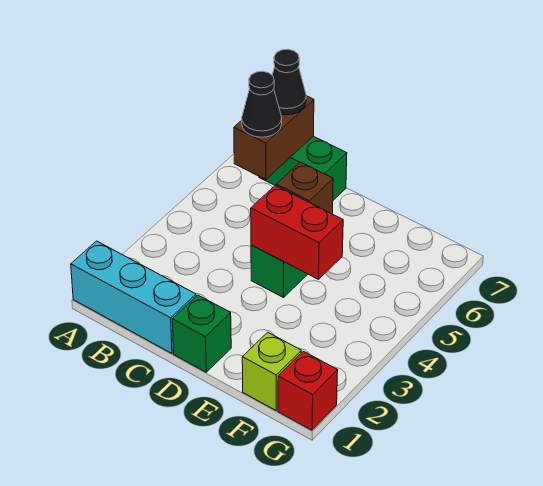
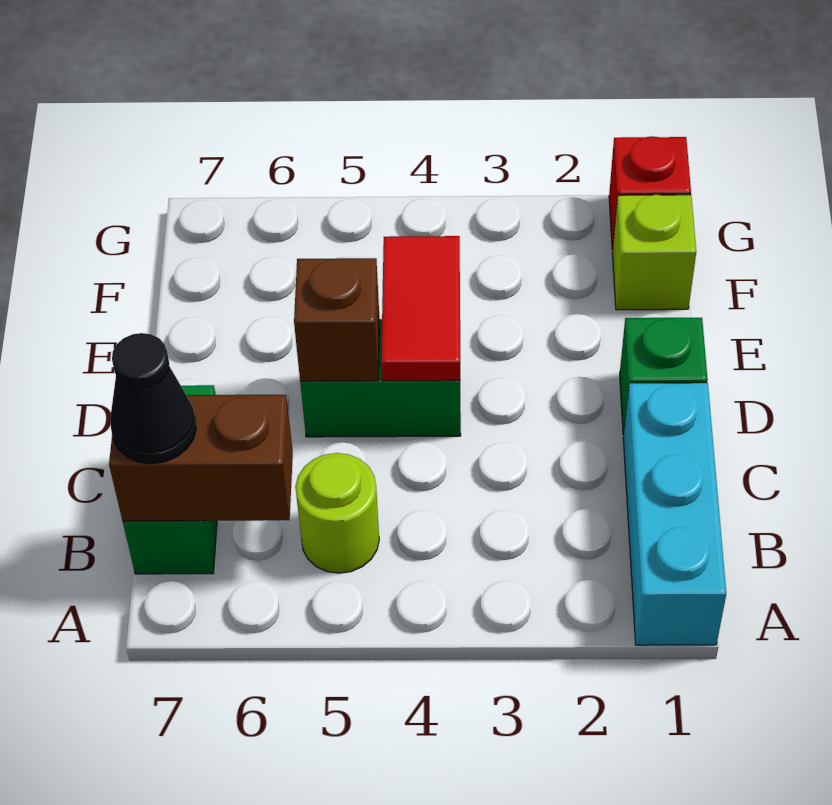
none -> lime round brick B5 level 1
black cone B6 level 3 -> none
red brick D4:E4 level 2 -> red tile D4:E4 level 2

